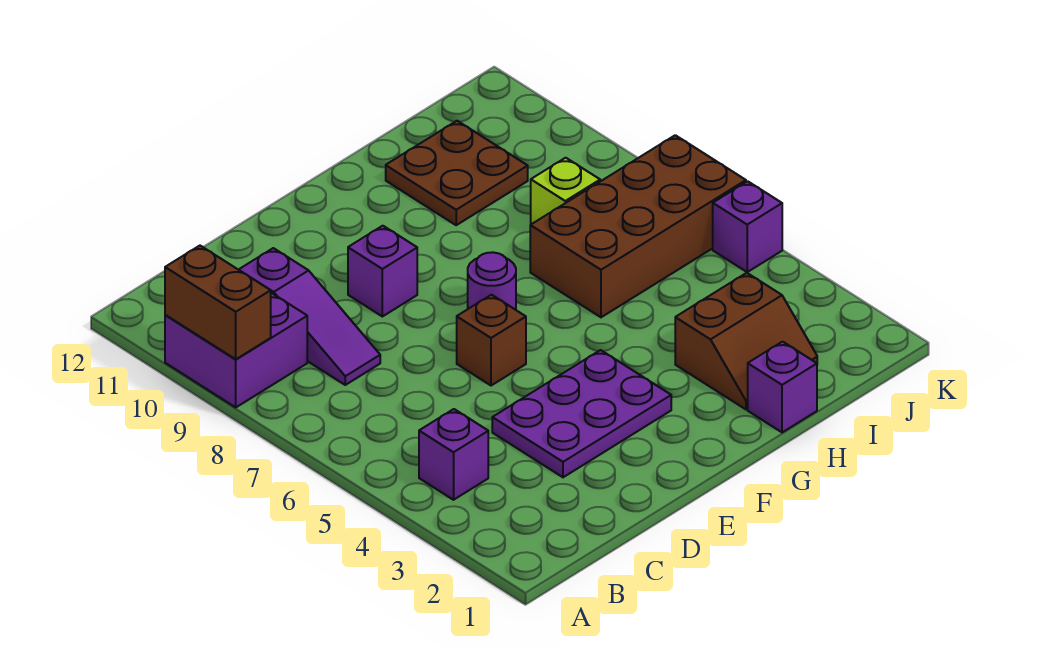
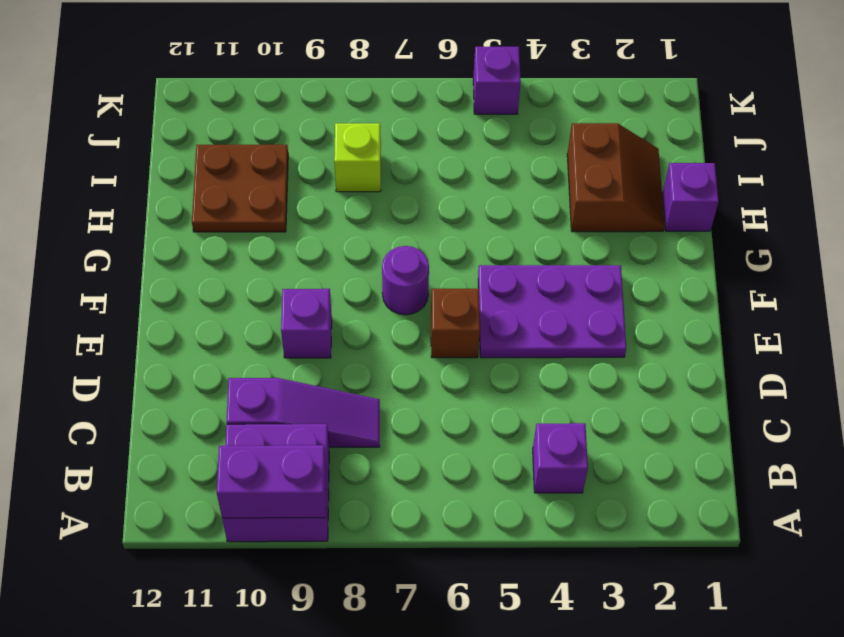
brown brick A9:A10 level 2 -> purple brick A9:A10 level 2
purple plate D3:F4 level 1 -> purple plate E3:F5 level 1
brown brick H6:K7 level 1 -> none

